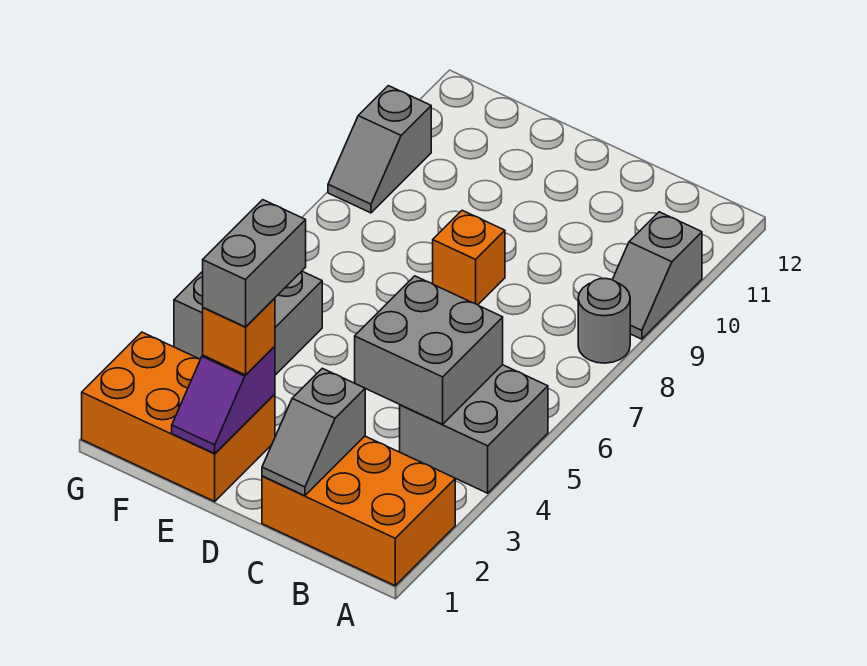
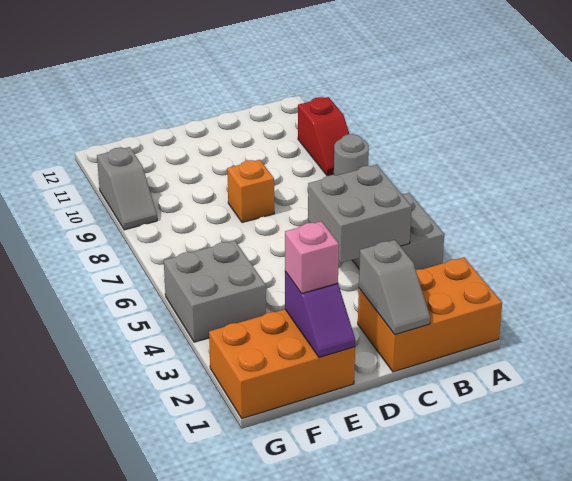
grey slope A9:A10 level 1 top 10 -> red slope A9:A10 level 1 top 10
orange brick E2 level 3 -> pink brick E2 level 3
grey brick E2:E3 level 4 -> none

